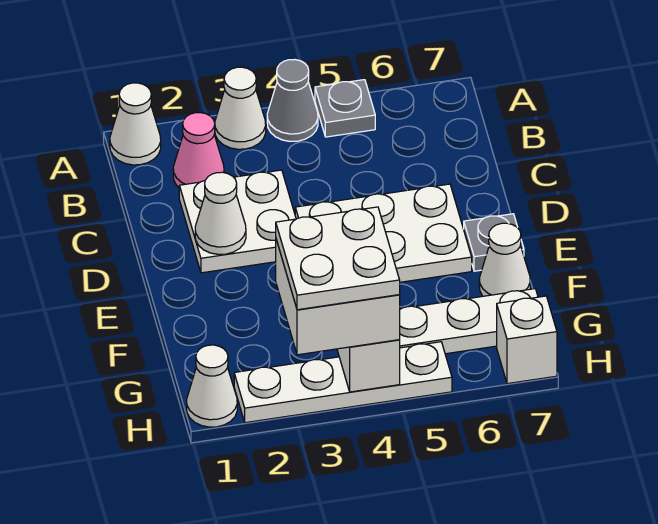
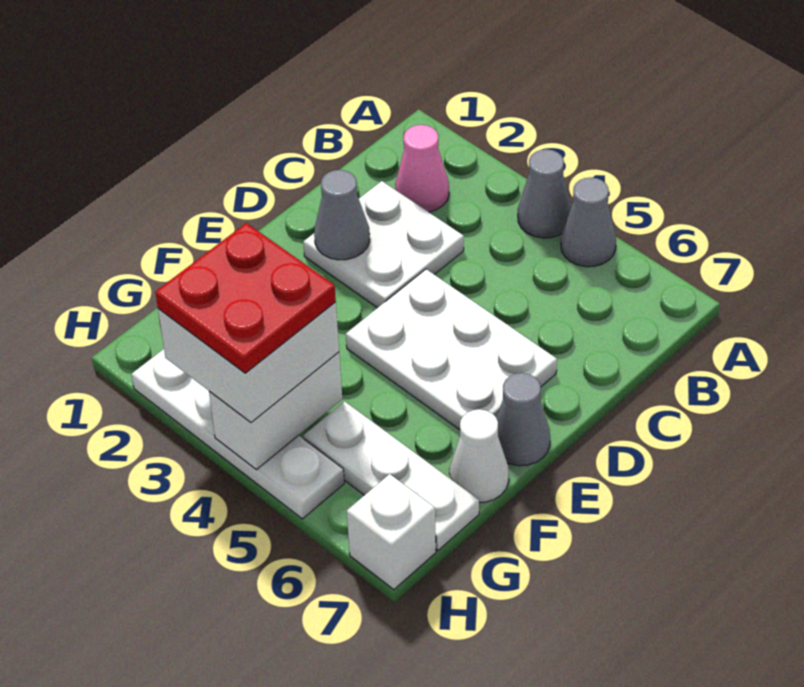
white cone A1 level 1 -> none
white cone A3 level 1 -> none
grey plate A5 level 1 -> grey cone A5 level 1
white cone D2 level 2 -> grey cone D2 level 2
grey plate E7 level 1 -> grey cone E7 level 1
white plate G3:H4 level 4 -> red plate G3:H4 level 4
white cone H1 level 1 -> none

